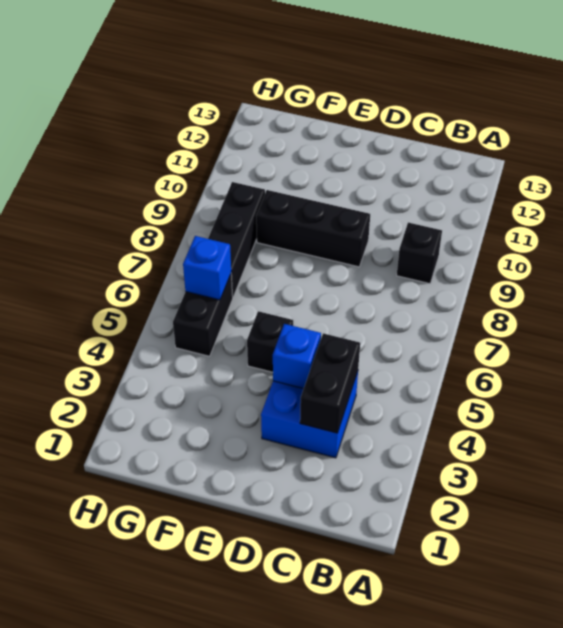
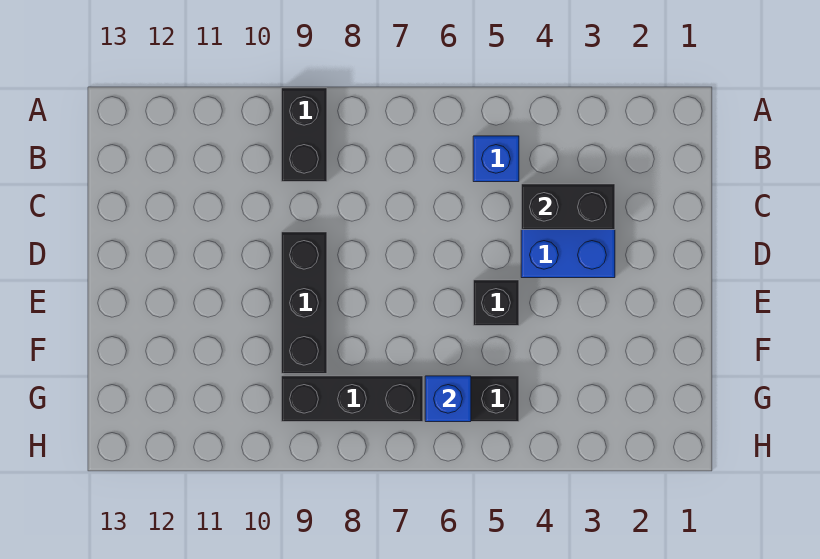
black brick B9 level 1 -> black brick A9:B9 level 1
blue brick D4 level 2 -> blue brick B5 level 1

